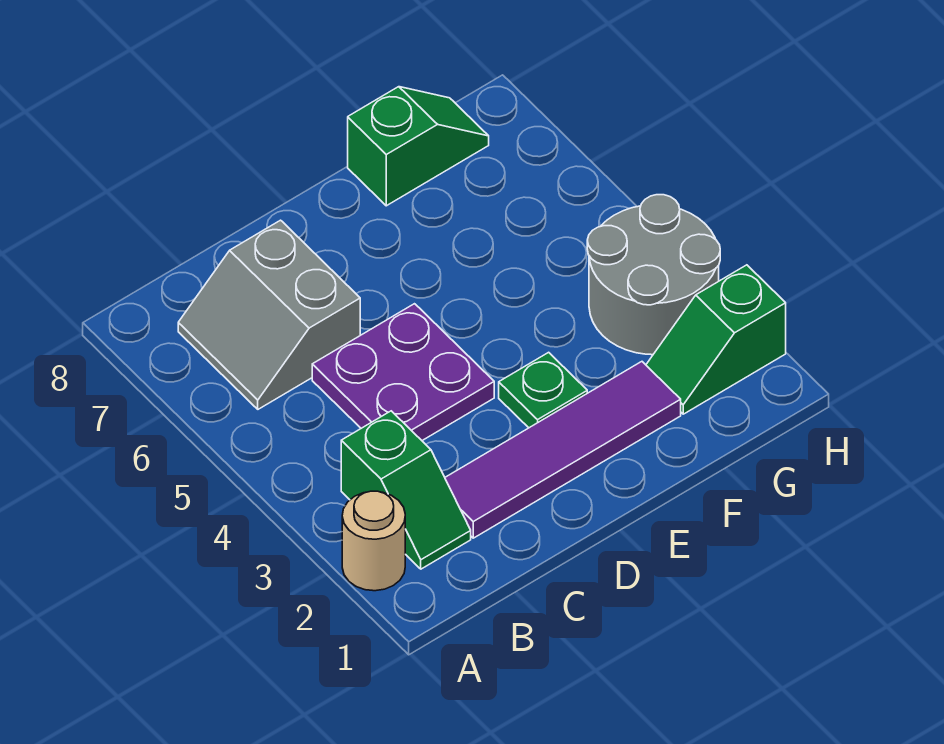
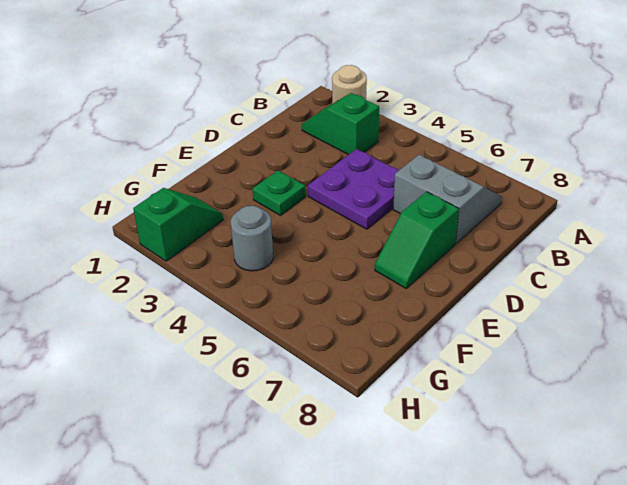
purple tile C2:F2 level 1 -> none
green slope F8:G8 level 1 top F -> green slope D7:E7 level 1 top D
grey round brick G3:H4 level 1 -> grey round brick G4 level 1

